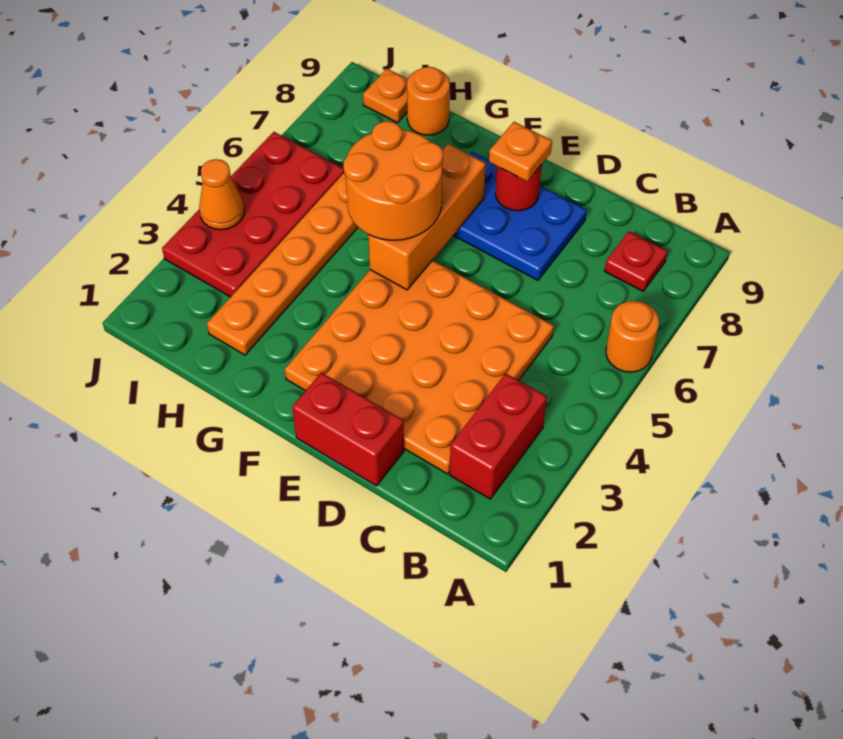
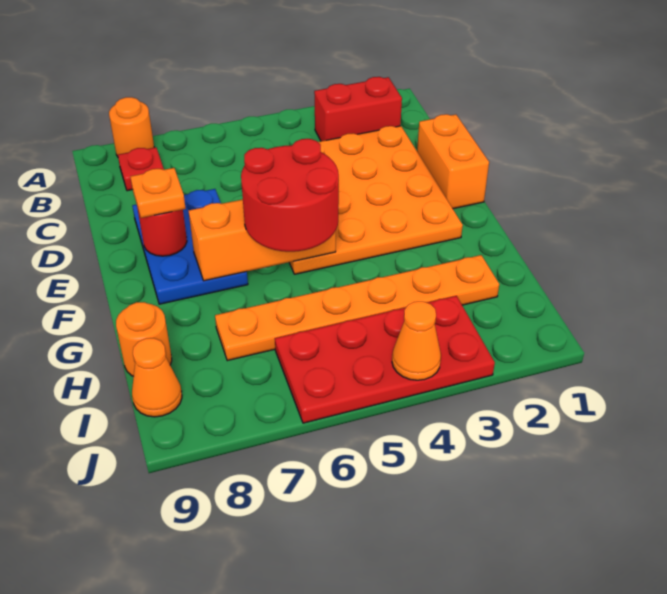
orange round brick A6 level 1 -> orange round brick A8 level 1
red brick D1:E1 level 1 -> orange brick D1:E1 level 1
orange round brick F5:G6 level 3 -> red round brick F5:G6 level 3
orange plate I9 level 1 -> orange cone I9 level 1

